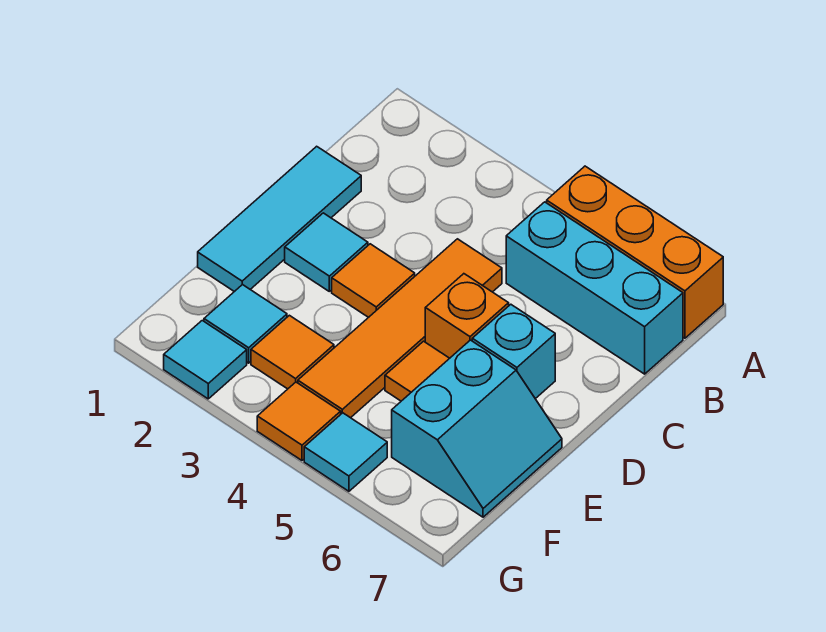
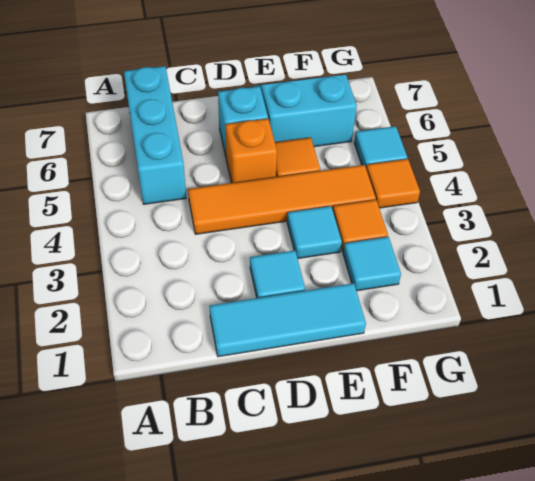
orange brick A5:A7 level 1 -> none
orange tile D3 level 1 -> none
cyan tile G2 level 1 -> cyan tile E3 level 1

